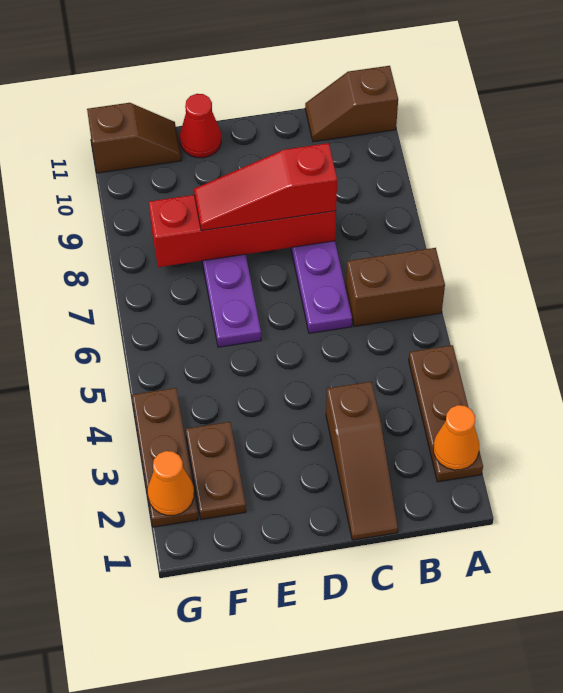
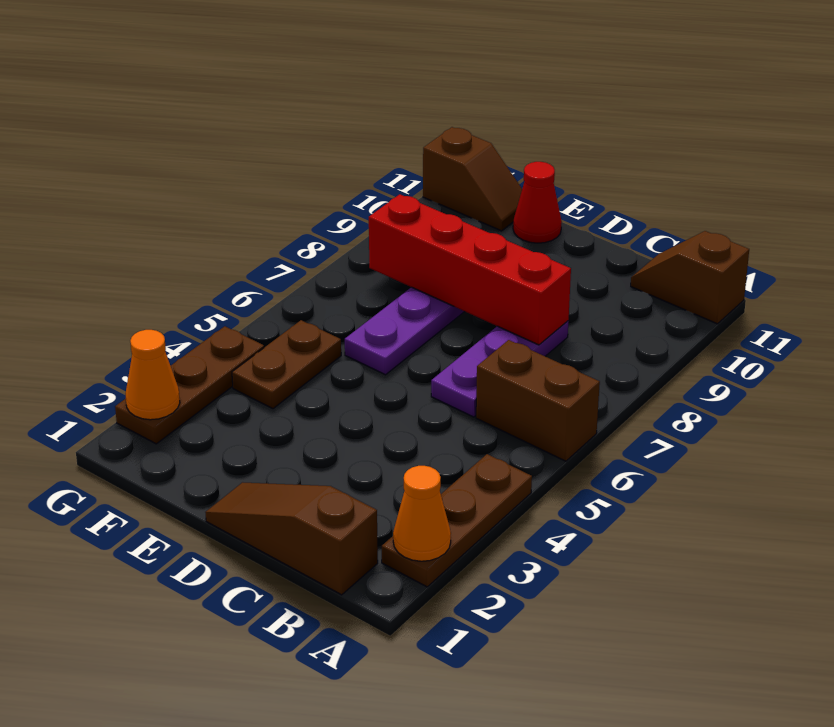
brown slope C1:C3 level 1 top 3 -> brown slope B1:D1 level 1 top B
red slope C8:E8 level 3 top C -> none
brown plate F2:F3 level 1 -> brown plate F4:F5 level 1

